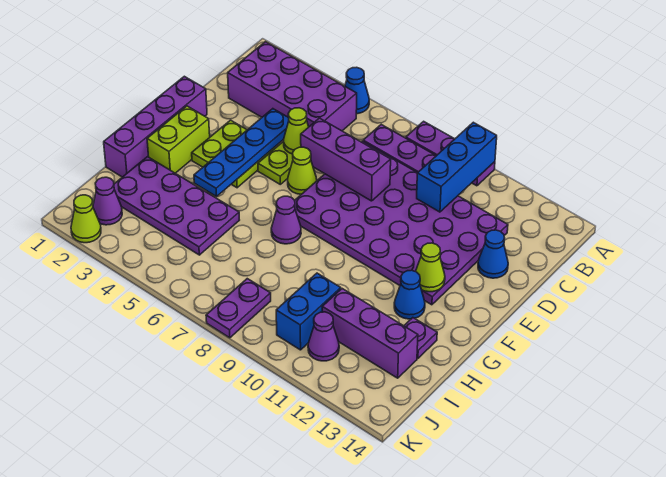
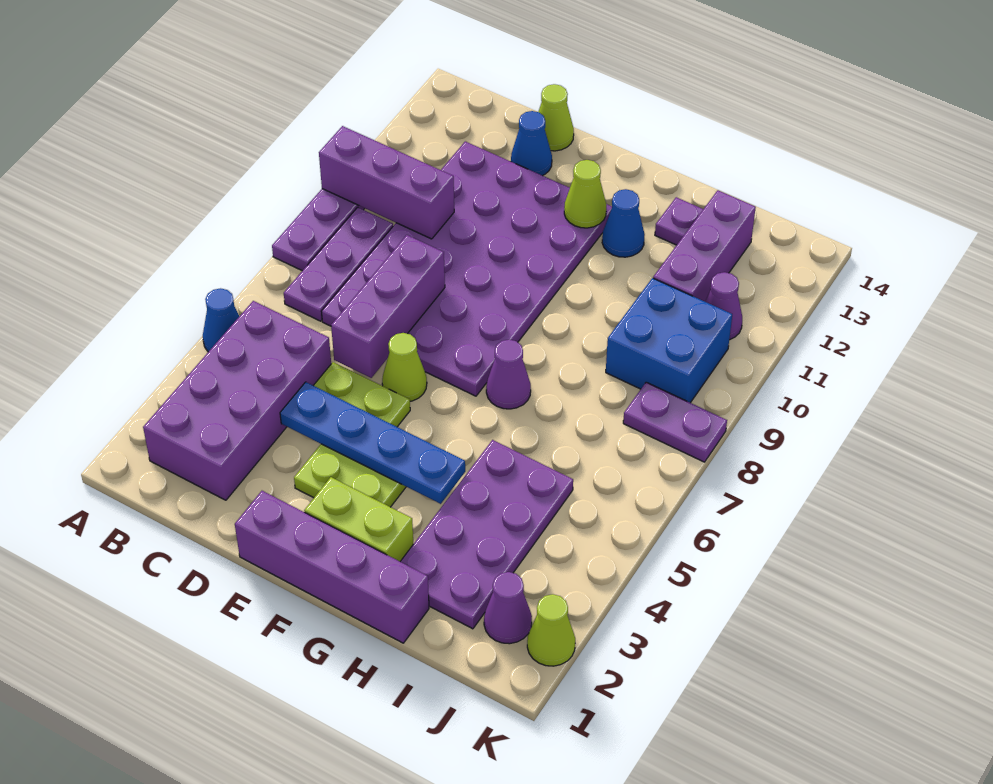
blue brick A10:C10 level 2 -> purple brick A10:C10 level 2
lime cone D5 level 2 -> lime cone D14 level 1
blue brick I10:J10 level 1 -> blue brick I9:J10 level 1

